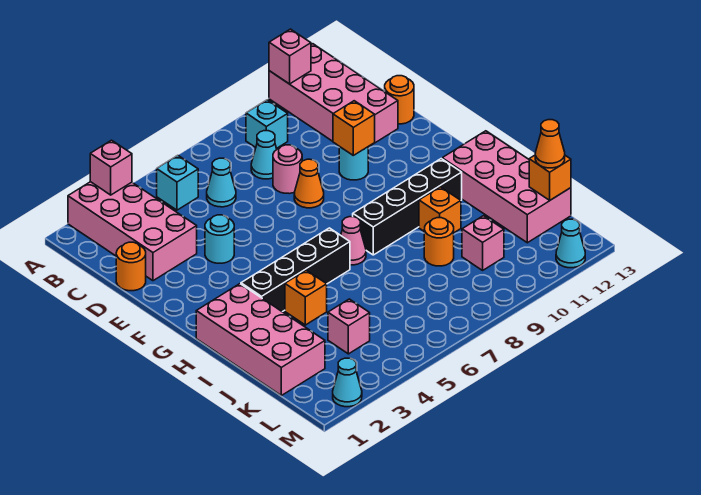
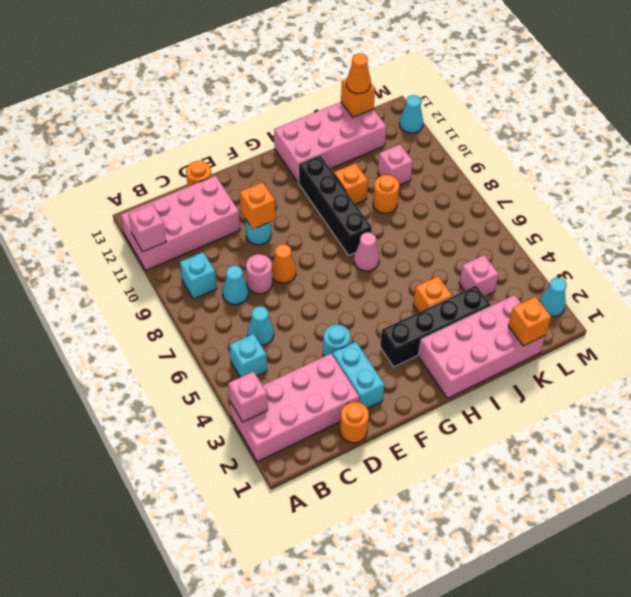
none -> cyan brick E2:E3 level 1
black brick H3:H6 level 1 -> black brick G3:J3 level 1
none -> orange brick K1 level 2

